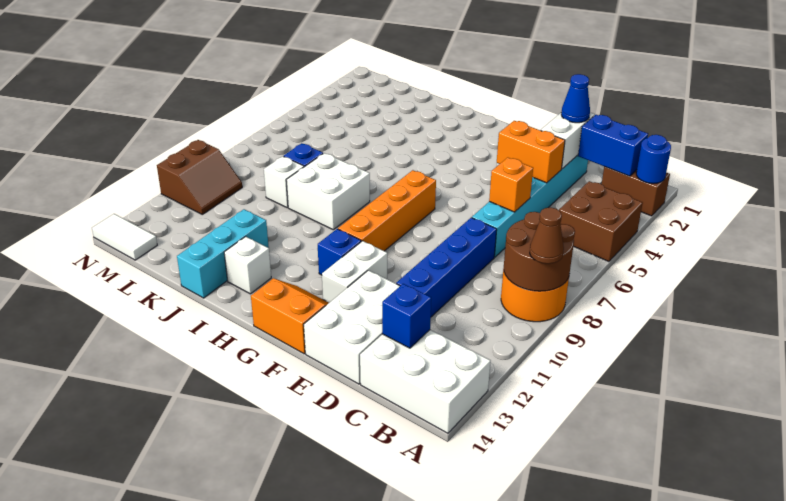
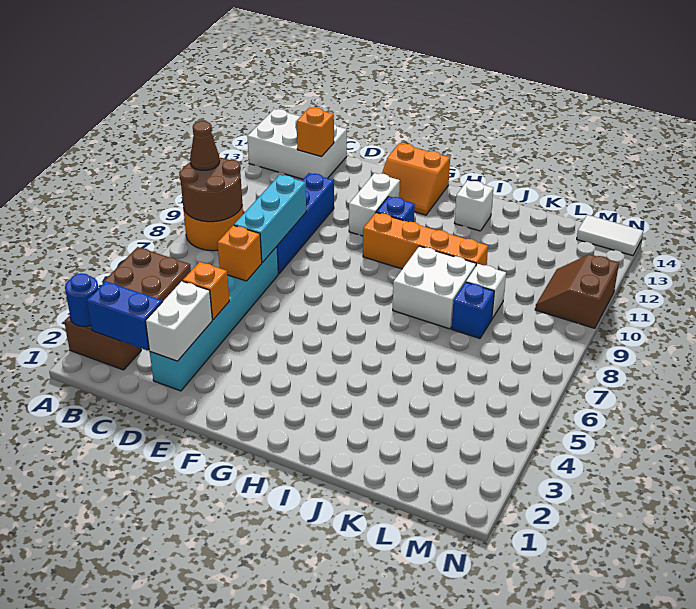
blue brick C13 level 2 -> orange brick C13 level 2
blue cone D2 level 3 -> none
orange brick D4:E4 level 2 -> orange brick D4 level 2
white brick D12:E14 level 1 -> none
orange brick G7:G10 level 1 -> orange brick G10:J10 level 1
cyan brick J12:J14 level 1 -> cyan brick D7:D9 level 2

